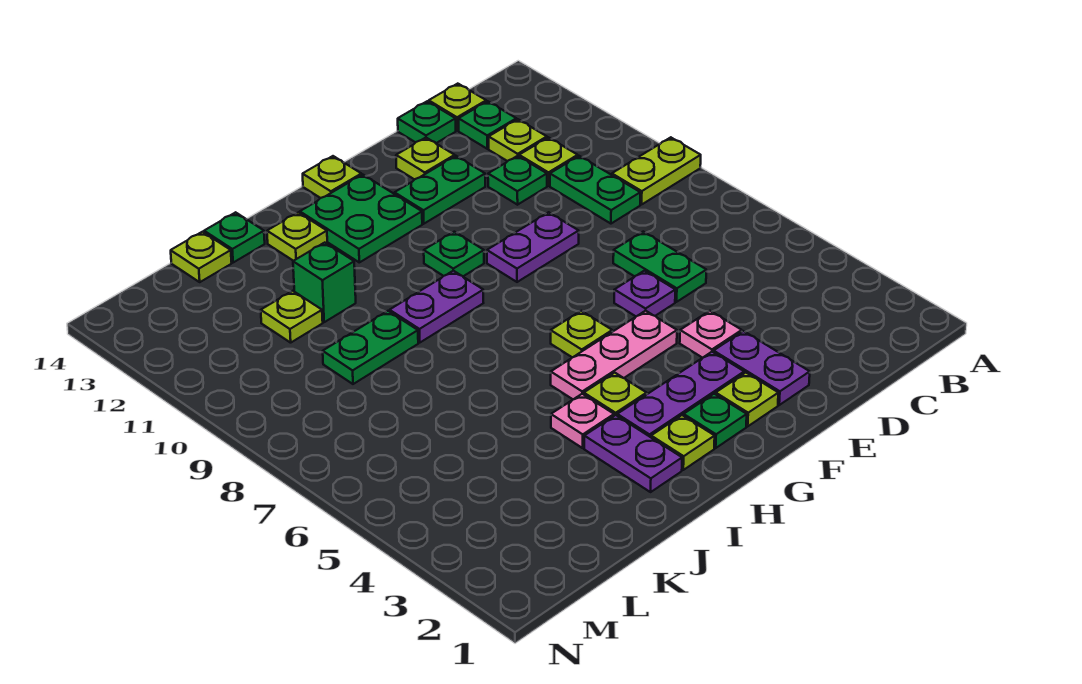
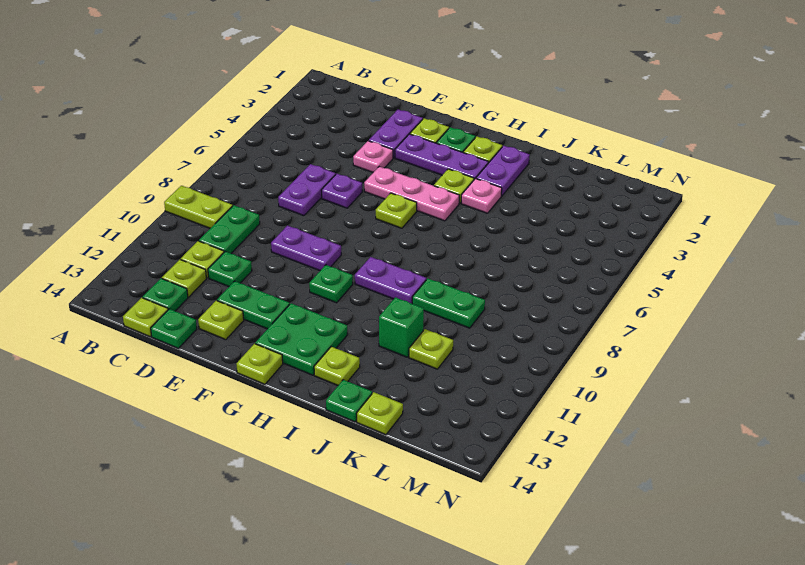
green plate D6:D7 level 1 -> purple plate D6:D7 level 1

